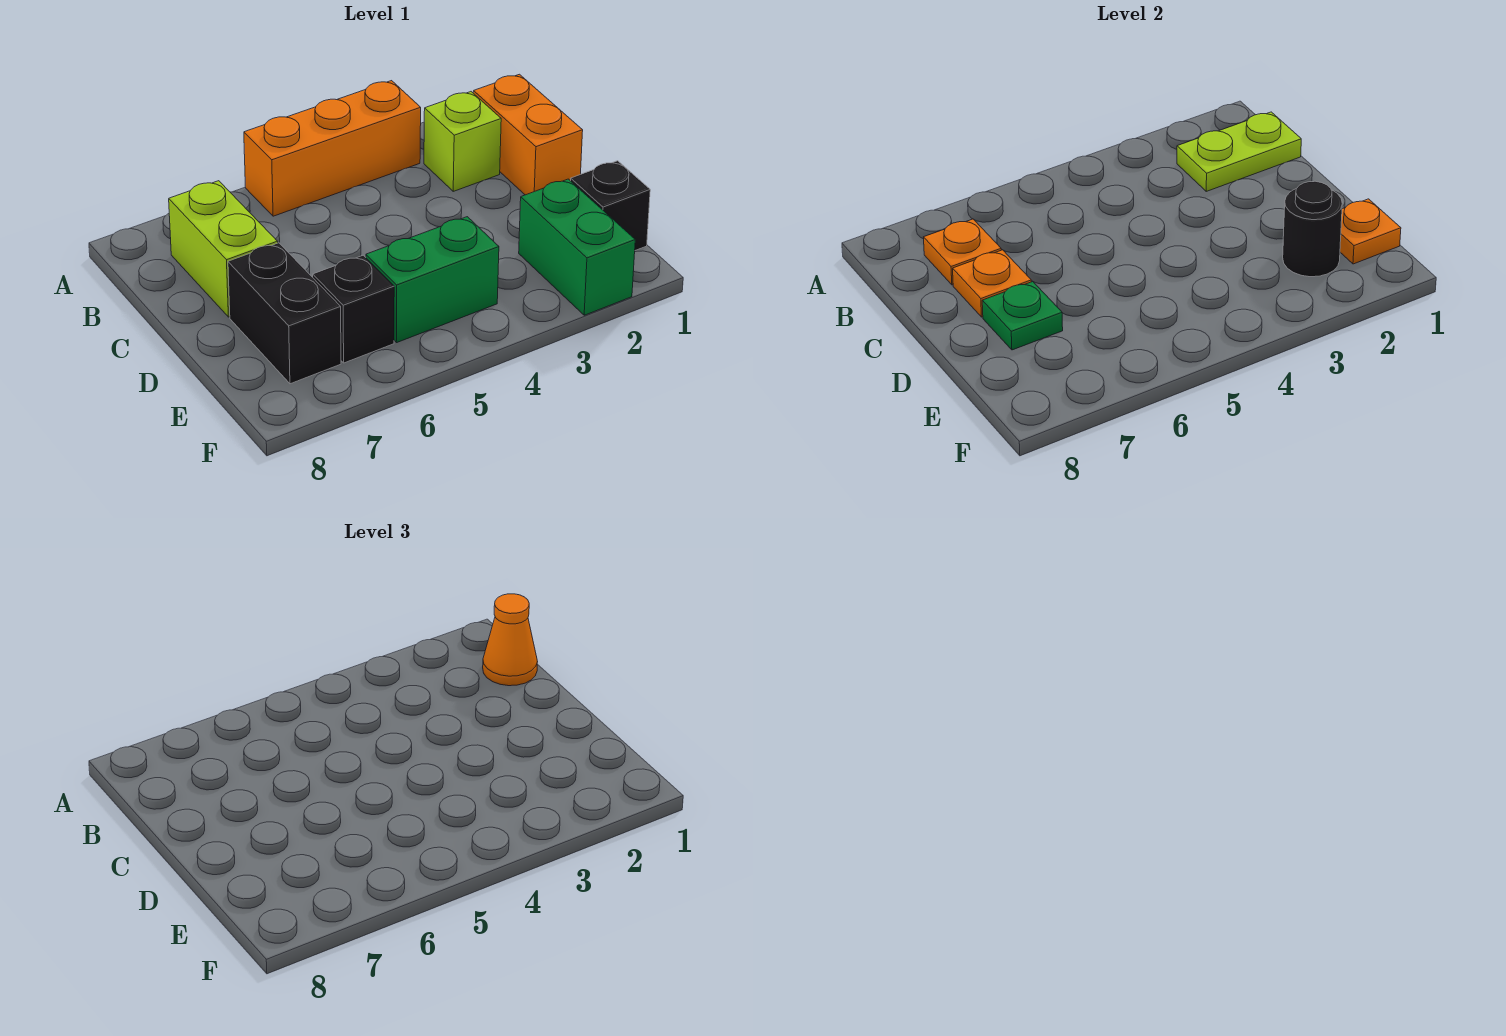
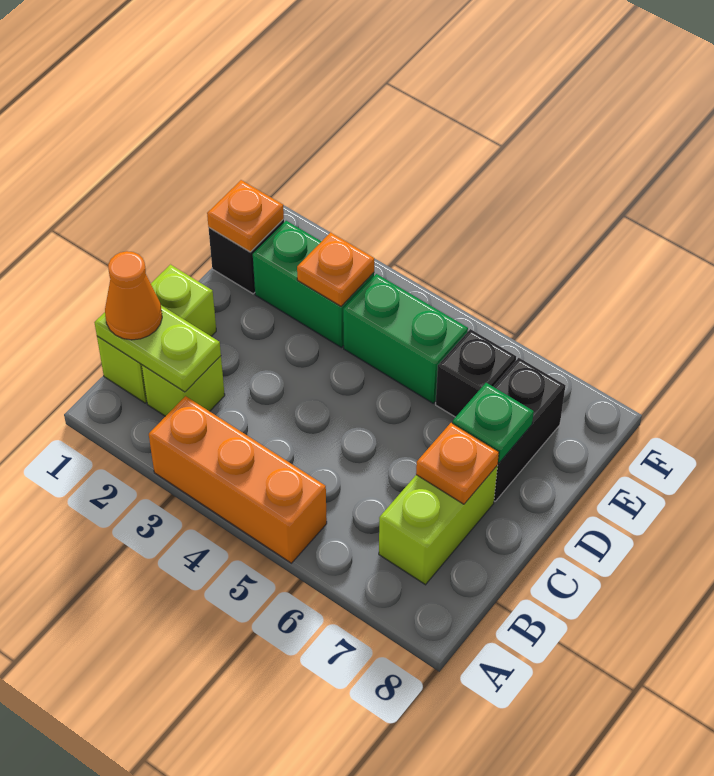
orange brick B1:C1 level 1 -> lime brick B1:C1 level 1
orange plate B7 level 2 -> orange plate E3 level 2
green brick E2:F2 level 1 -> green brick E2:E3 level 1
black round brick E2 level 2 -> none

